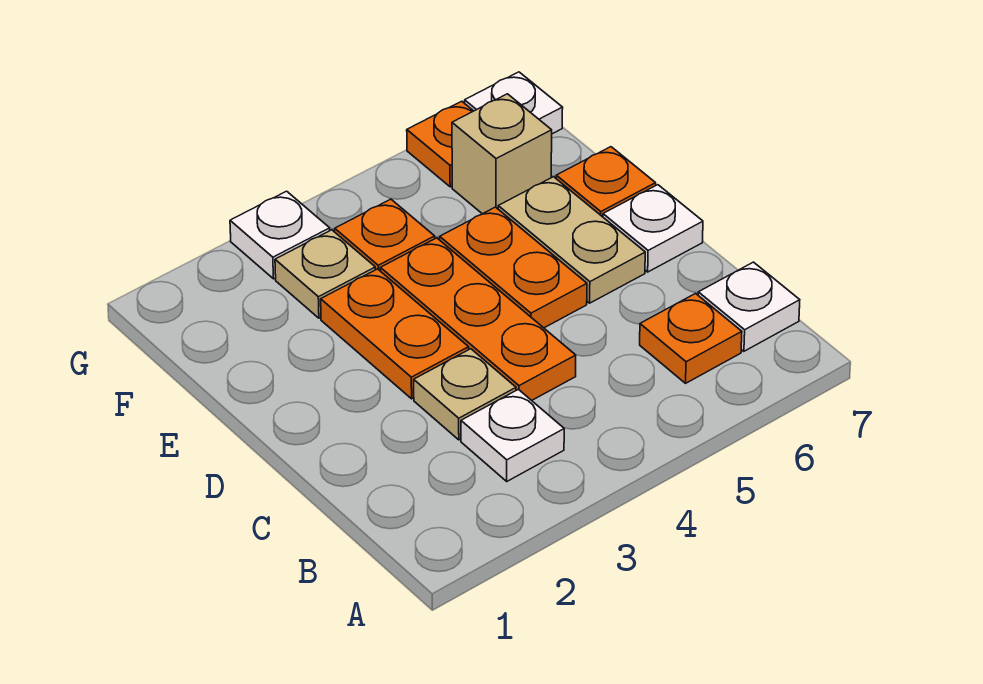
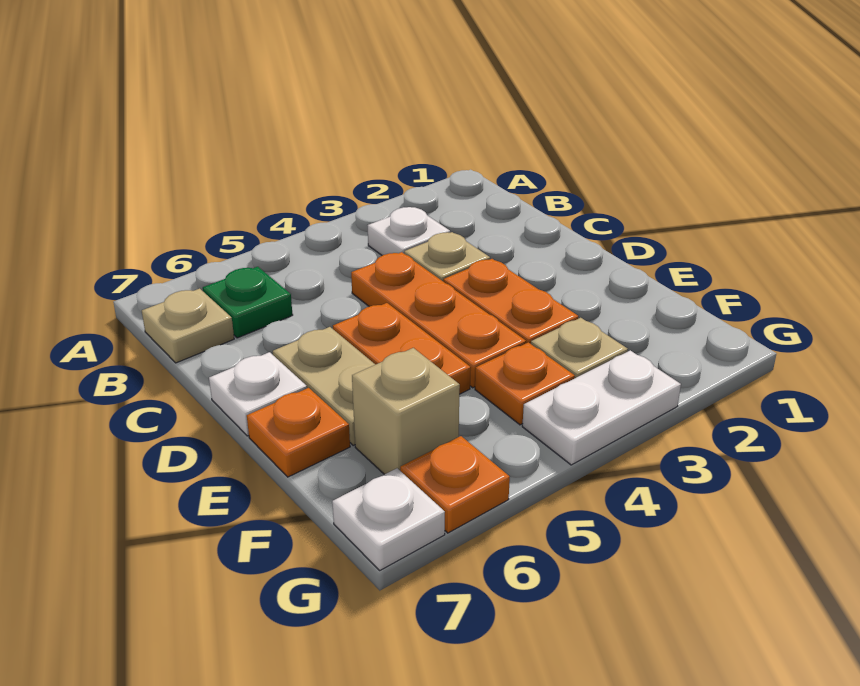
orange plate B6 level 1 -> green plate B6 level 1
white plate B7 level 1 -> tan plate B7 level 1
white plate G3 level 1 -> white plate G3:G4 level 1

